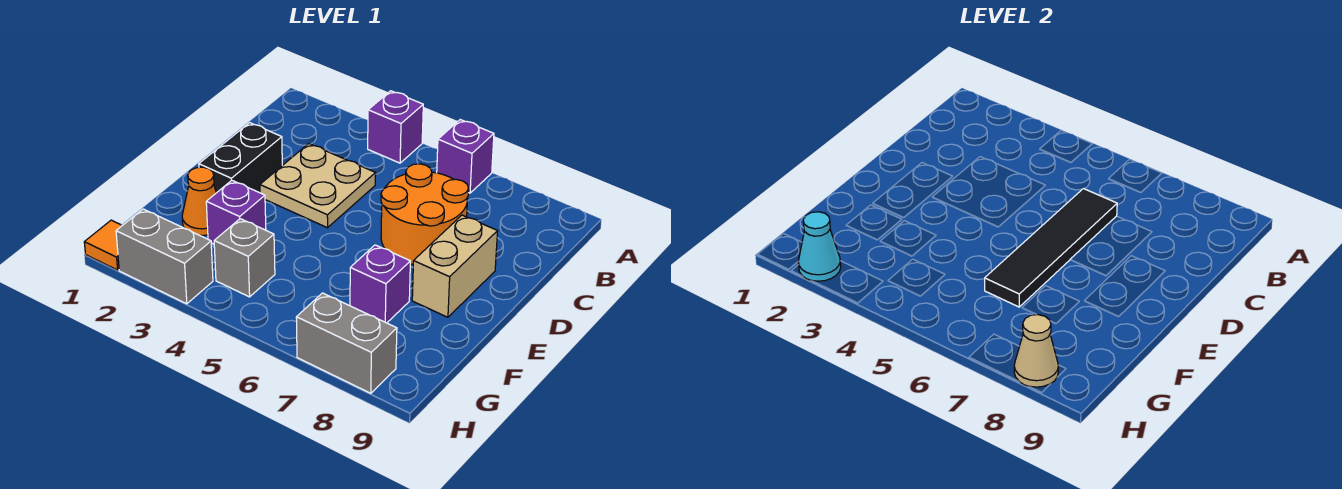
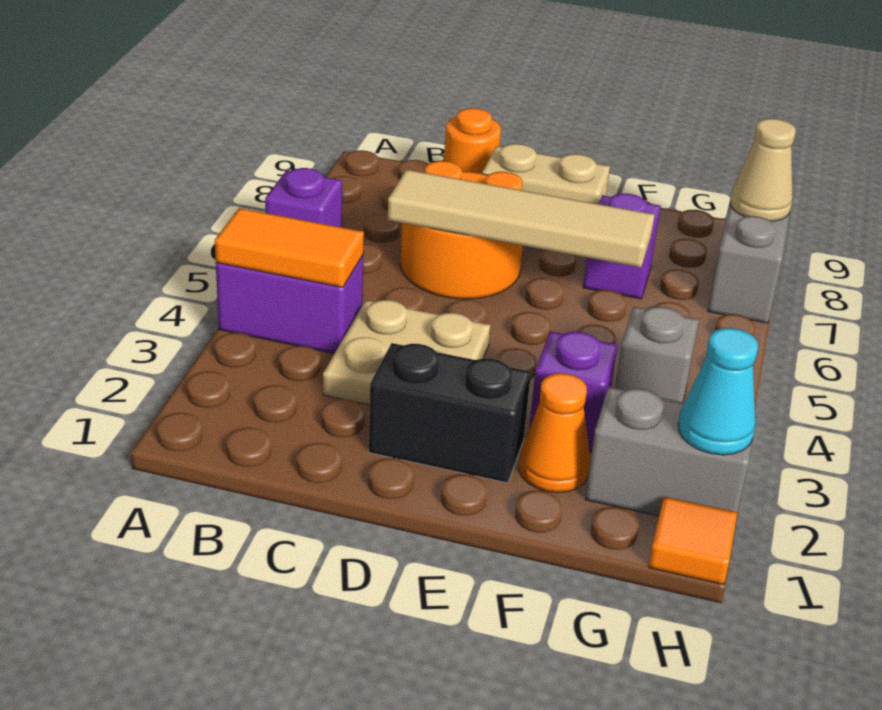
purple brick A4 level 1 -> purple brick A4:B4 level 1
none -> orange tile A4:B4 level 2
black tile C6:F6 level 2 -> tan tile C6:F6 level 2
none -> orange round brick C9 level 1
grey brick H2:H3 level 1 -> grey brick G2:H2 level 1

